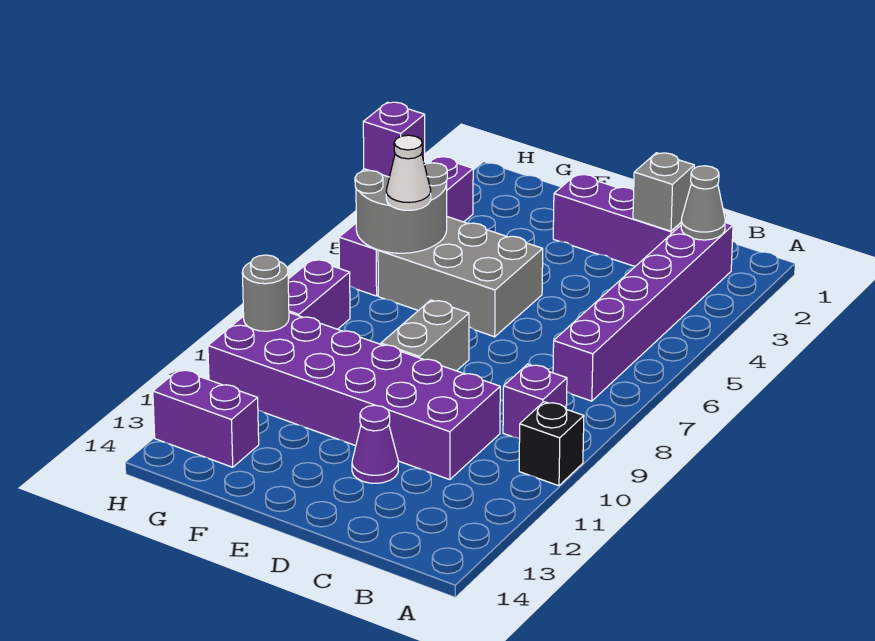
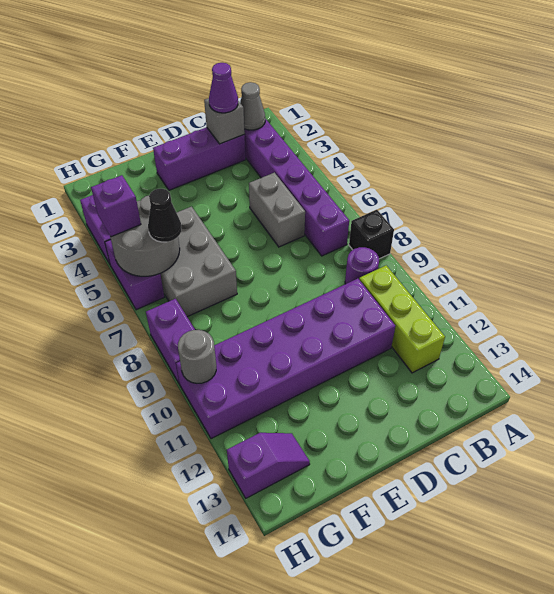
black brick A10 level 1 -> black brick A8 level 1
purple brick B9 level 1 -> purple round brick B9 level 1
none -> lime brick B10:B12 level 1
purple cone D12 level 1 -> purple cone C2 level 3
grey brick E5:G6 level 1 -> grey brick F5:G7 level 1
grey brick E8:E9 level 1 -> grey brick C5:C6 level 1
white cone G6 level 3 -> black cone G6 level 3
purple brick G13:H13 level 1 -> purple slope G13:H13 level 1 top H

